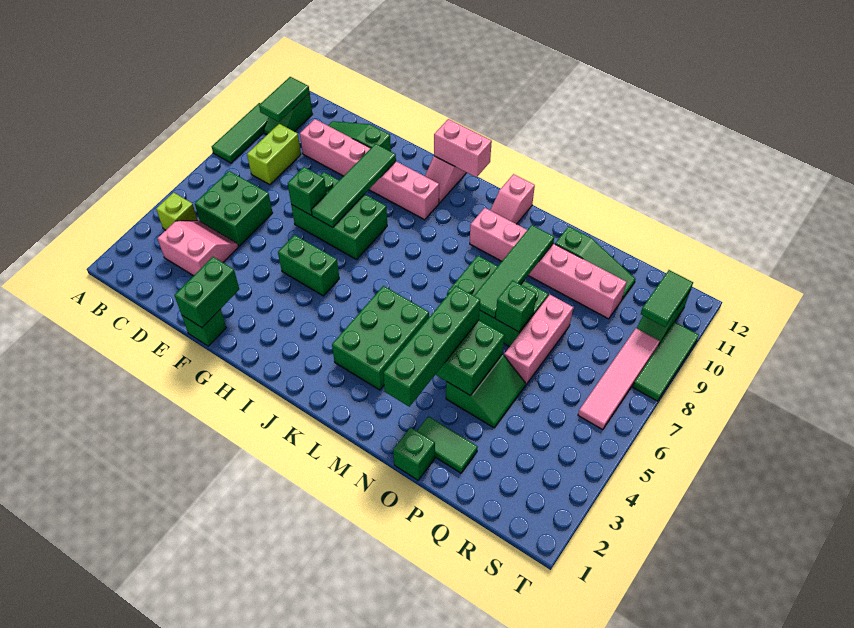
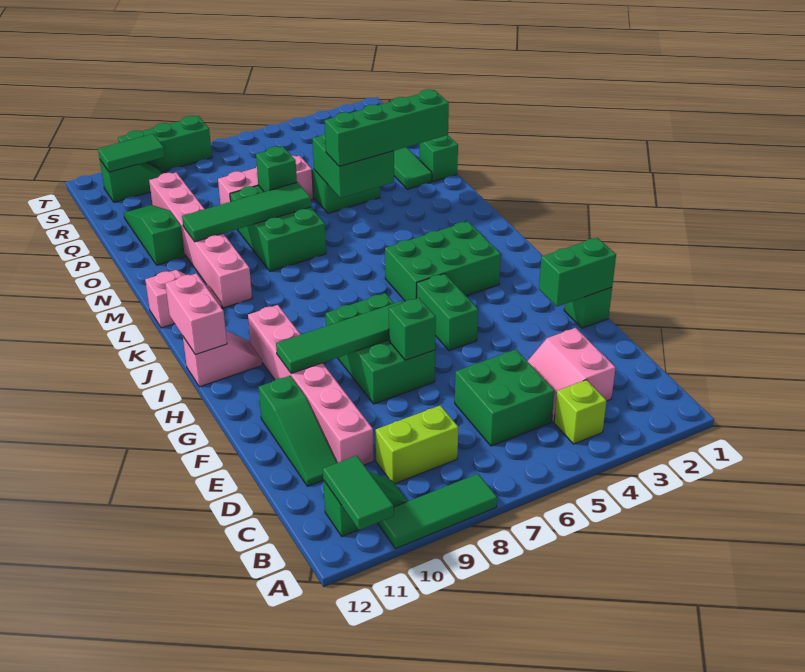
green tile B10:B11 level 2 -> green tile A11:B11 level 2
green brick K3:L5 level 1 -> green brick I3:J5 level 1
pink tile S6:S9 level 1 -> none
green tile T8:T10 level 1 -> green brick T8:T10 level 1

